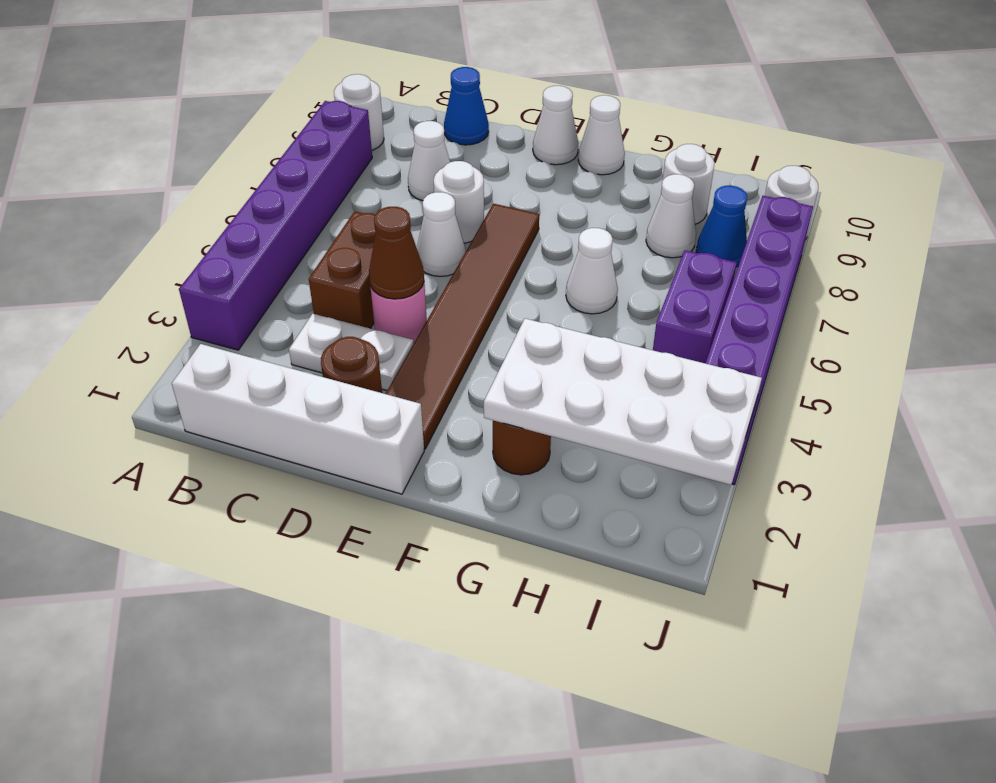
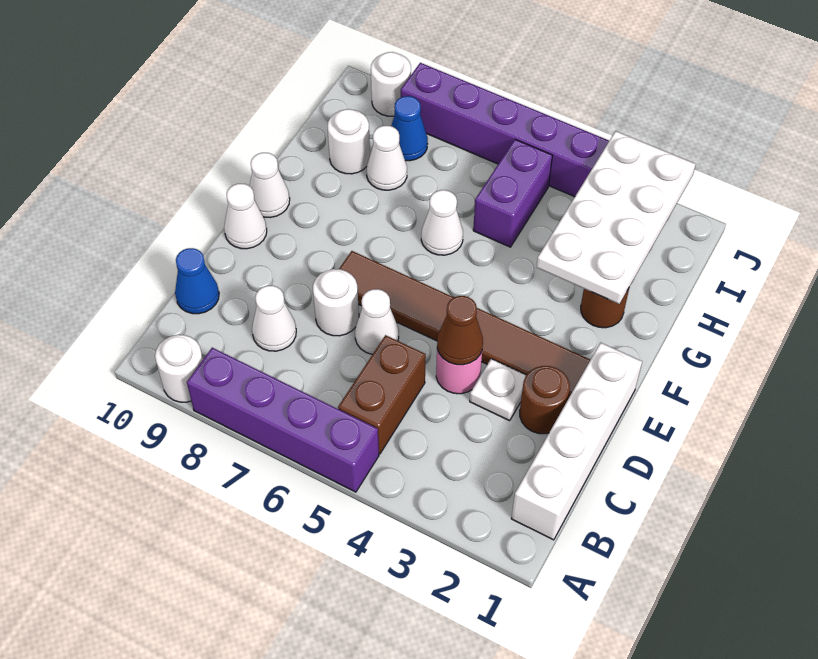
purple brick A3:A8 level 1 -> purple brick A5:A8 level 1
white plate C3:D3 level 1 -> white plate D3 level 1
brown brick C4:C5 level 1 -> brown brick B5:C5 level 1
purple brick I5:I6 level 1 -> purple brick H5:I5 level 1

